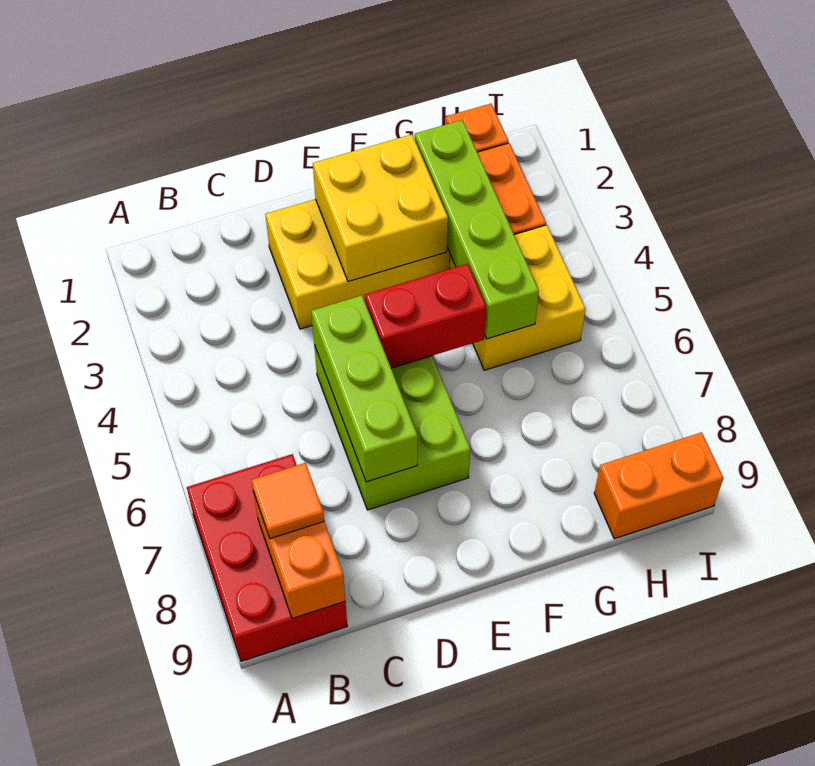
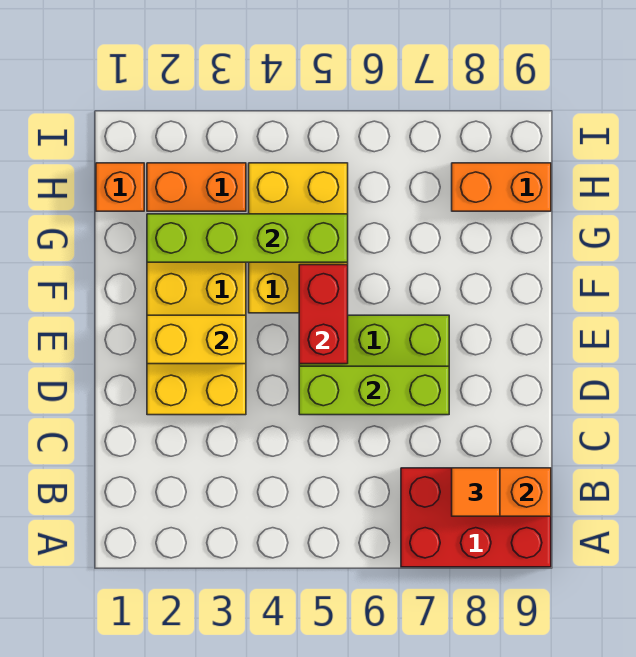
yellow brick E2:F3 level 2 -> yellow brick E2:E3 level 2
yellow brick G4:H5 level 1 -> yellow brick F4:H5 level 1
orange brick H9:I9 level 1 -> orange brick H8:H9 level 1

